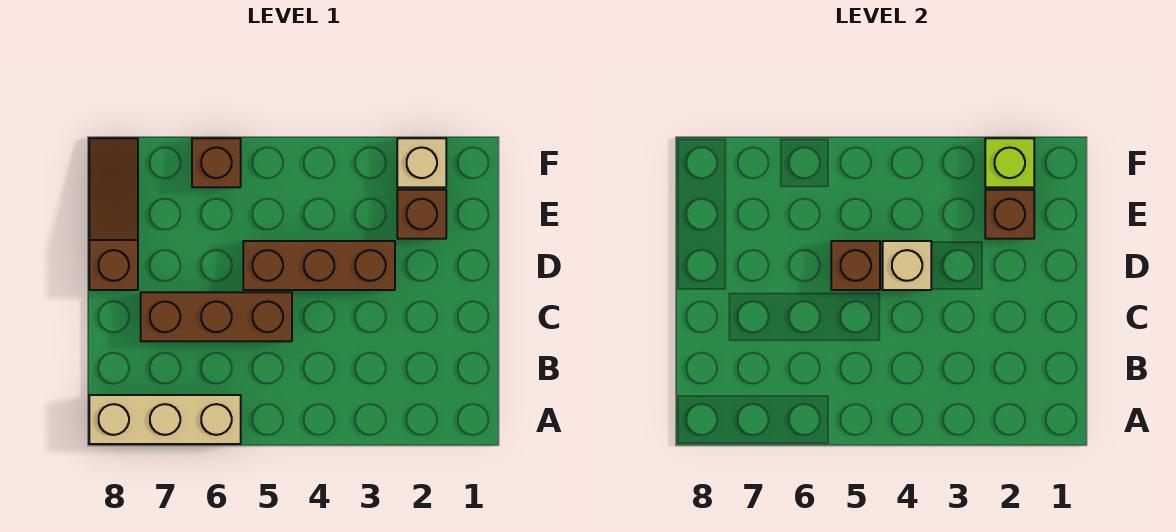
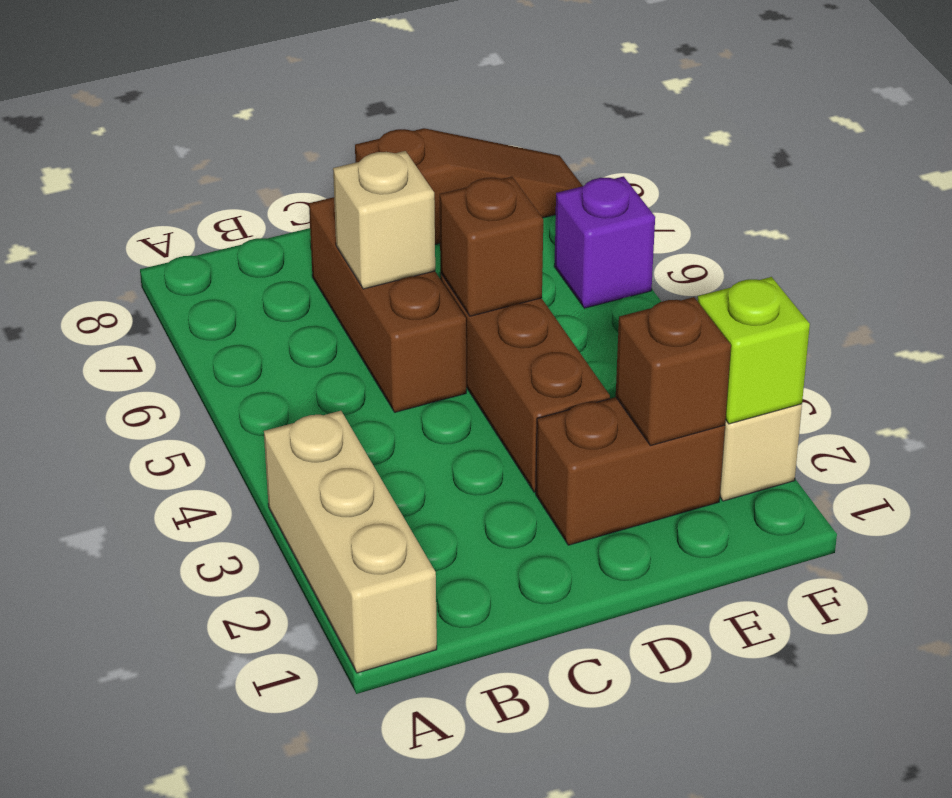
tan brick A6:A8 level 1 -> tan brick A1:A3 level 1
tan brick D4 level 2 -> tan brick C6 level 2
brown brick E2 level 1 -> brown brick D2:E2 level 1
brown brick F6 level 1 -> purple brick F6 level 1

